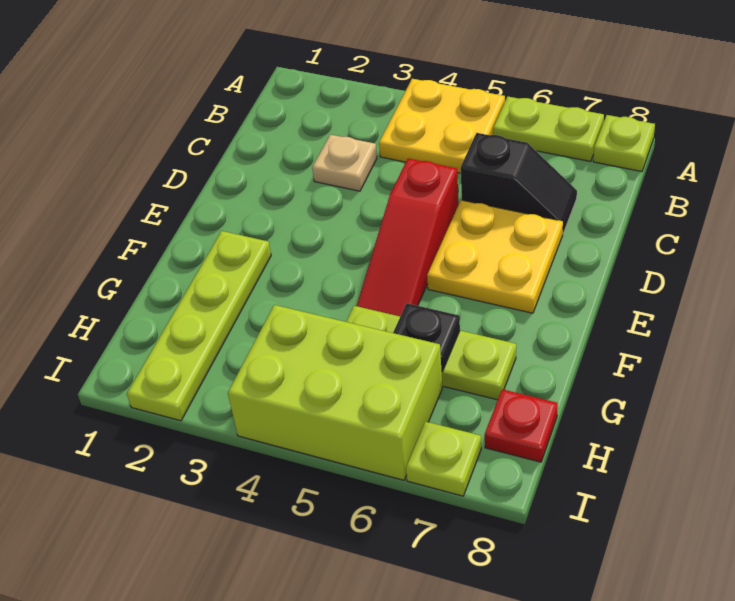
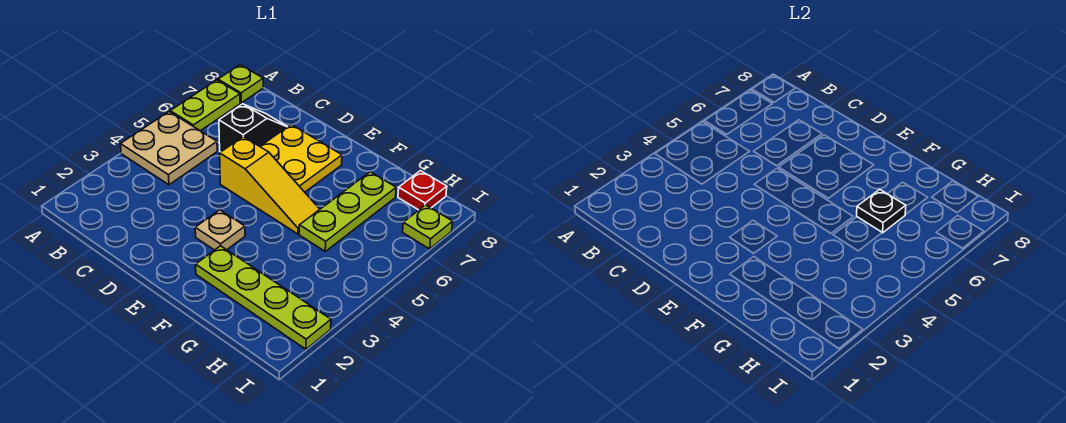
yellow plate A4:B5 level 1 -> tan plate A4:B5 level 1
tan plate C3 level 1 -> tan plate E3 level 1
red slope D5:F5 level 1 top D -> yellow slope D5:F5 level 1 top D
lime brick H4:I6 level 1 -> none

